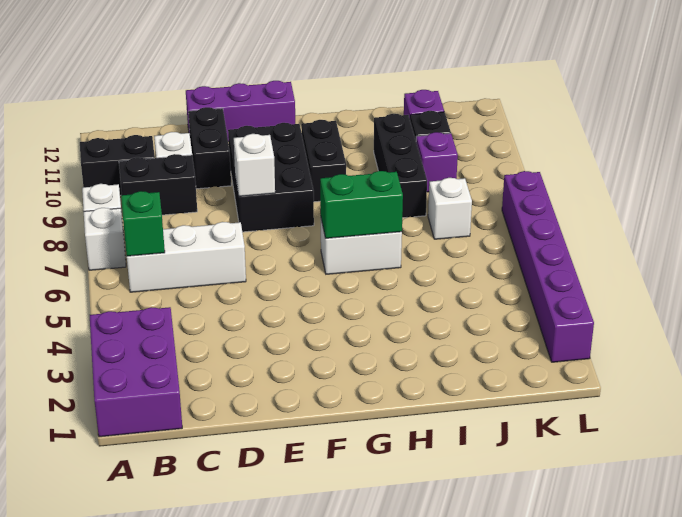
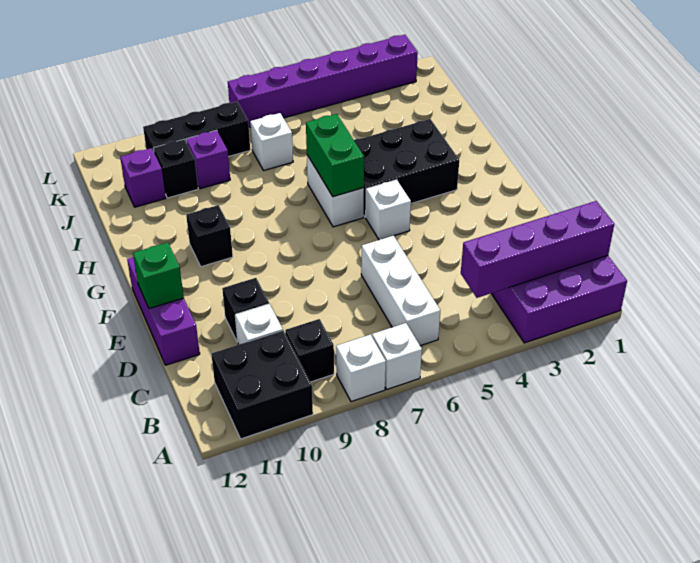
black brick A10:B10 level 1 -> black brick A10:B11 level 1
none -> purple brick B1:B4 level 2
green brick B6 level 2 -> green brick E12 level 2
black brick B9:C9 level 1 -> black brick B9 level 1
black brick D10:D11 level 1 -> black brick D10 level 1
black brick E8:F10 level 1 -> black brick G3:H5 level 1
white brick E8 level 2 -> white brick F5 level 1
black brick G9:G10 level 1 -> black brick G10 level 1
black brick I8:I10 level 1 -> black brick K8:K10 level 1

